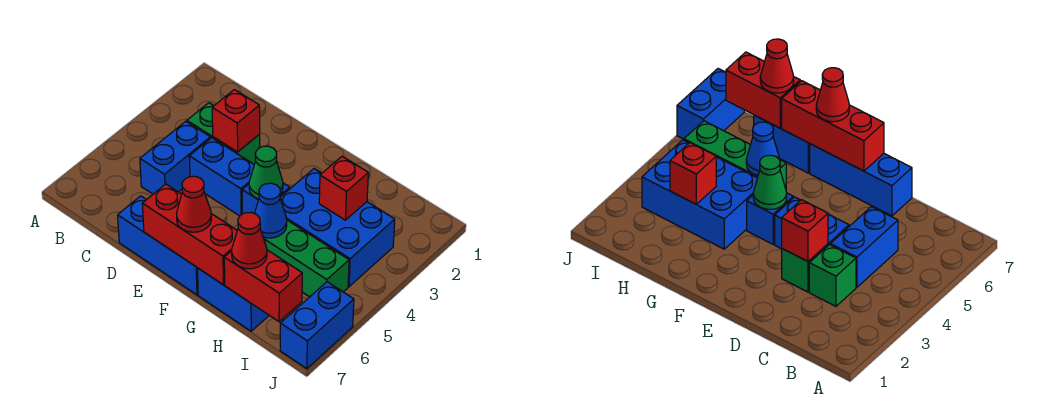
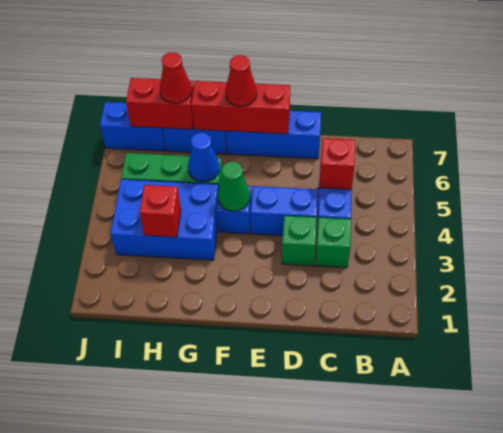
red brick D3 level 2 -> red brick C5 level 2
blue brick J6:J7 level 1 -> blue brick I7:J7 level 1

